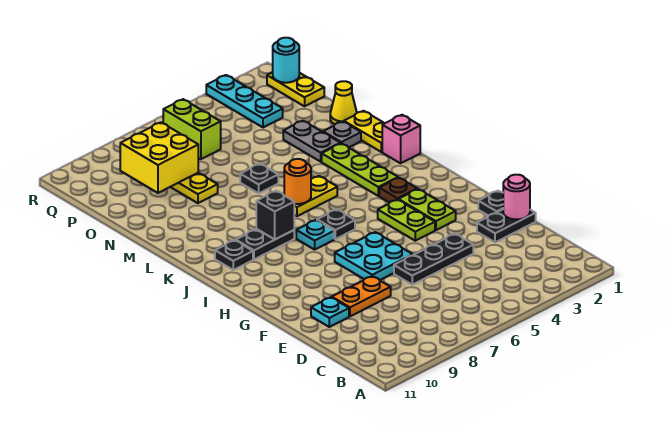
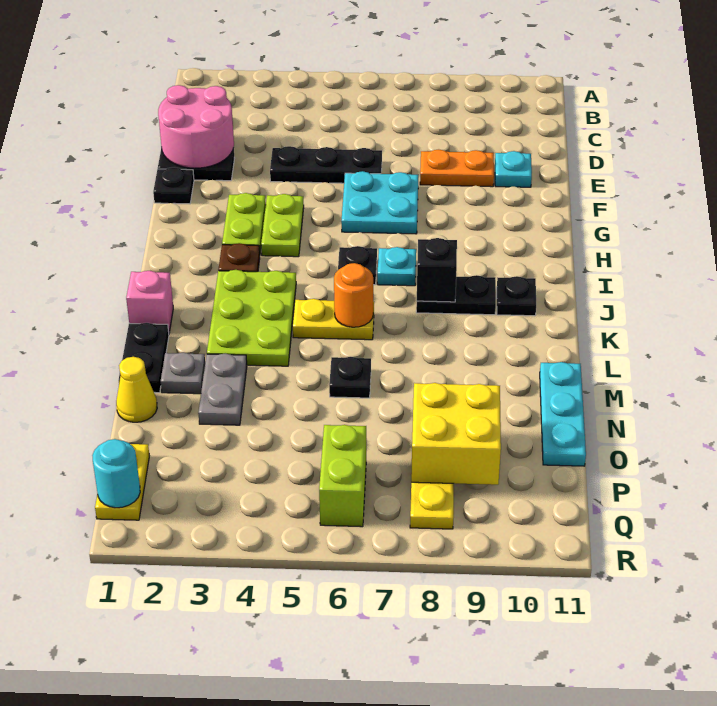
pink round brick E1 level 2 -> pink round brick D1:E2 level 2
lime plate J3:L3 level 1 -> lime plate J3:L4 level 1
yellow plate L1:M1 level 1 -> black plate L1:M1 level 1
cyan plate P3:R3 level 1 -> cyan plate M11:O11 level 1

